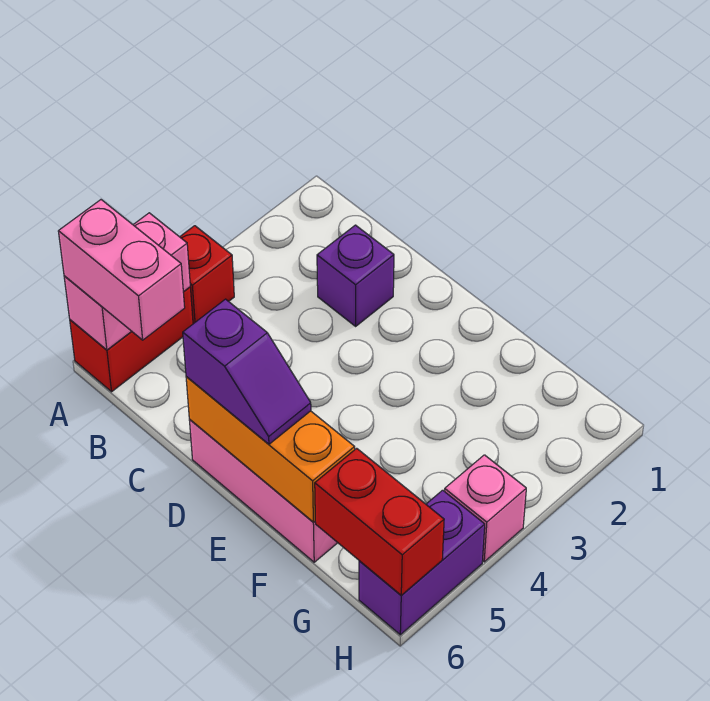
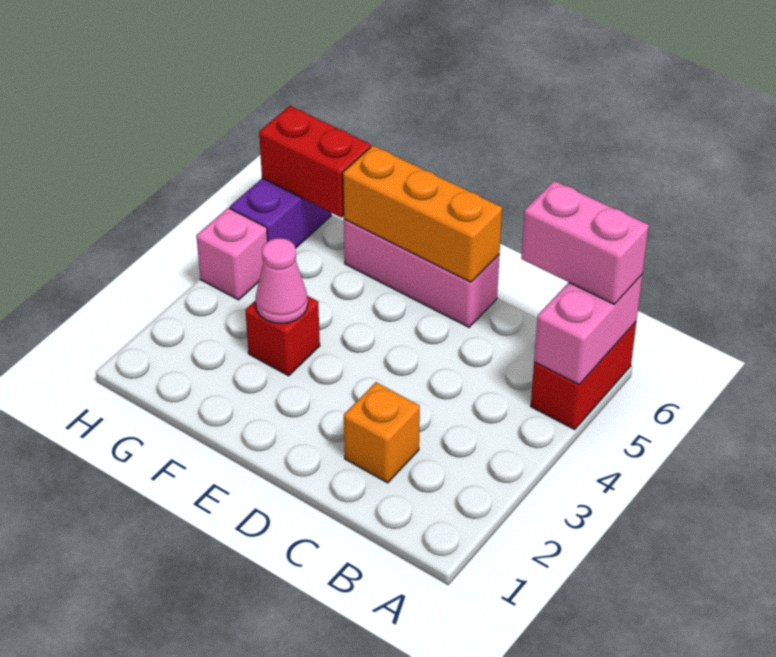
red brick A4 level 1 -> red brick F3 level 1
purple brick C2 level 1 -> orange brick C2 level 1
purple slope D6:E6 level 3 top D -> none
none -> pink cone F3 level 2

